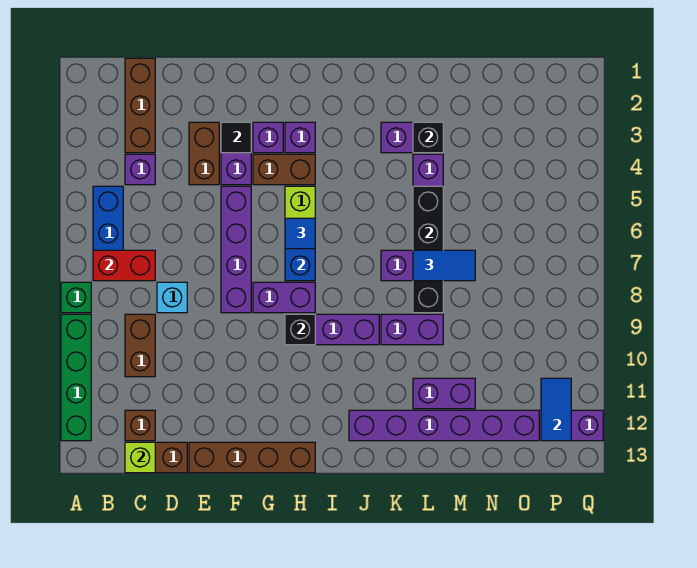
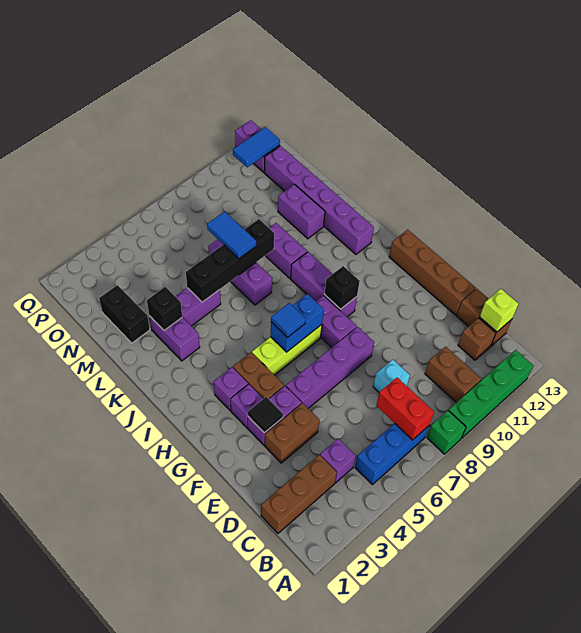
brown brick C9:C10 level 1 -> brown brick B10:C10 level 1
none -> black brick M2:N2 level 1

